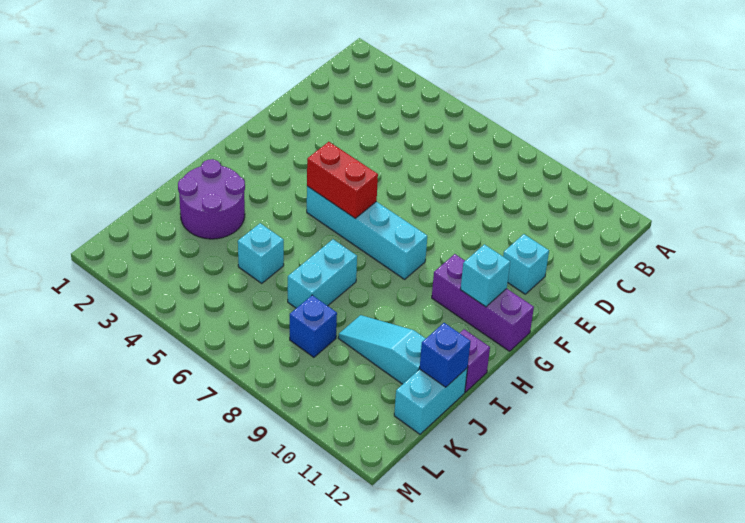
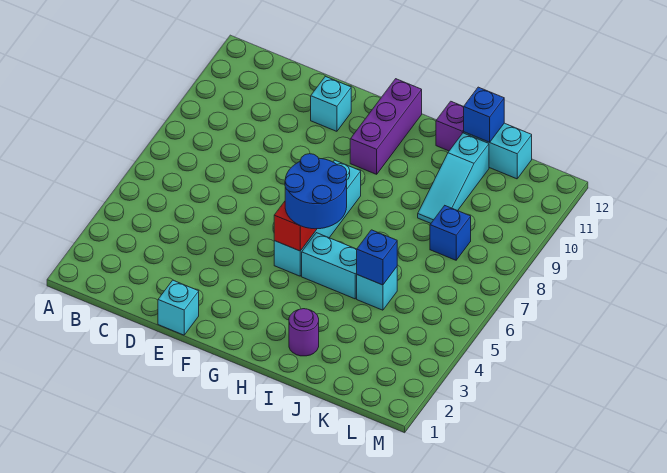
none -> blue round brick G5:H6 level 3
cyan brick G11 level 2 -> cyan brick E1 level 1
purple round brick I2:J3 level 1 -> purple round brick I2 level 1
cyan brick I7:J7 level 1 -> cyan brick H5:I5 level 1
none -> blue brick J5 level 2

